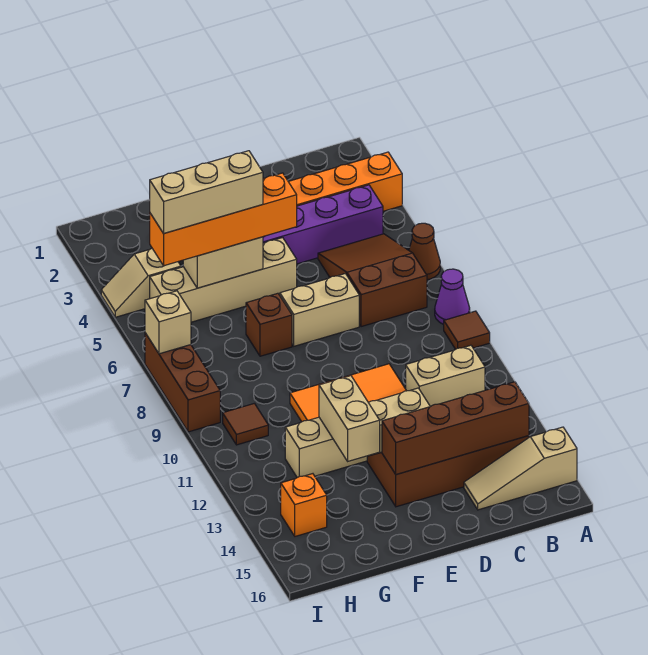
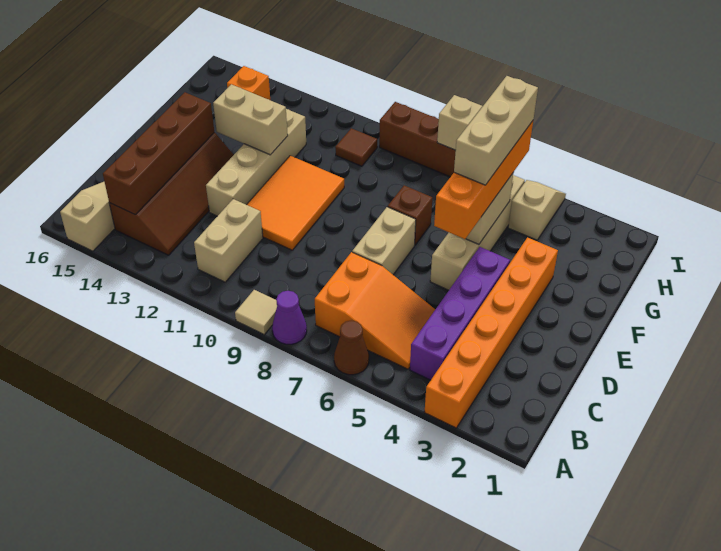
brown tile A9 level 1 -> tan tile A9 level 1
brown slope B5:C7 level 1 top 7 -> orange slope B5:C7 level 1 top 7

